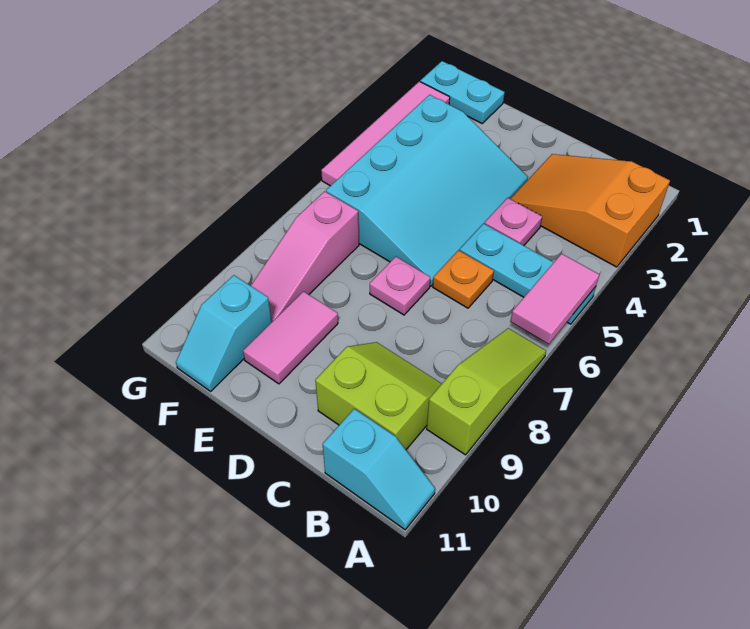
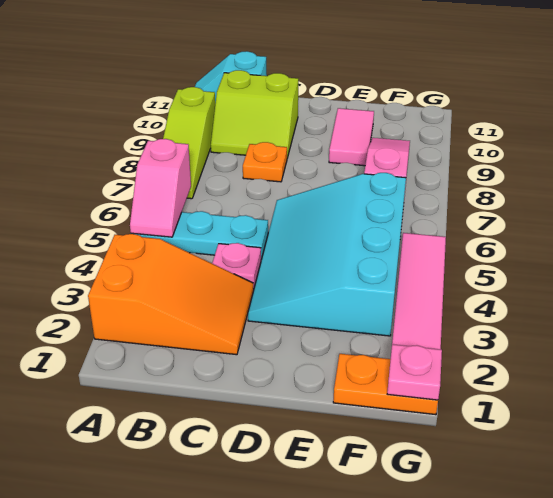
pink tile A5:A6 level 2 -> pink slope A5:A6 level 2 top 6
orange plate C6 level 1 -> orange plate C8 level 1
pink plate D7 level 1 -> pink plate G1 level 2
cyan plate F1:G1 level 1 -> orange plate F1:G1 level 1
cyan slope F10:F11 level 1 top 10 -> none

